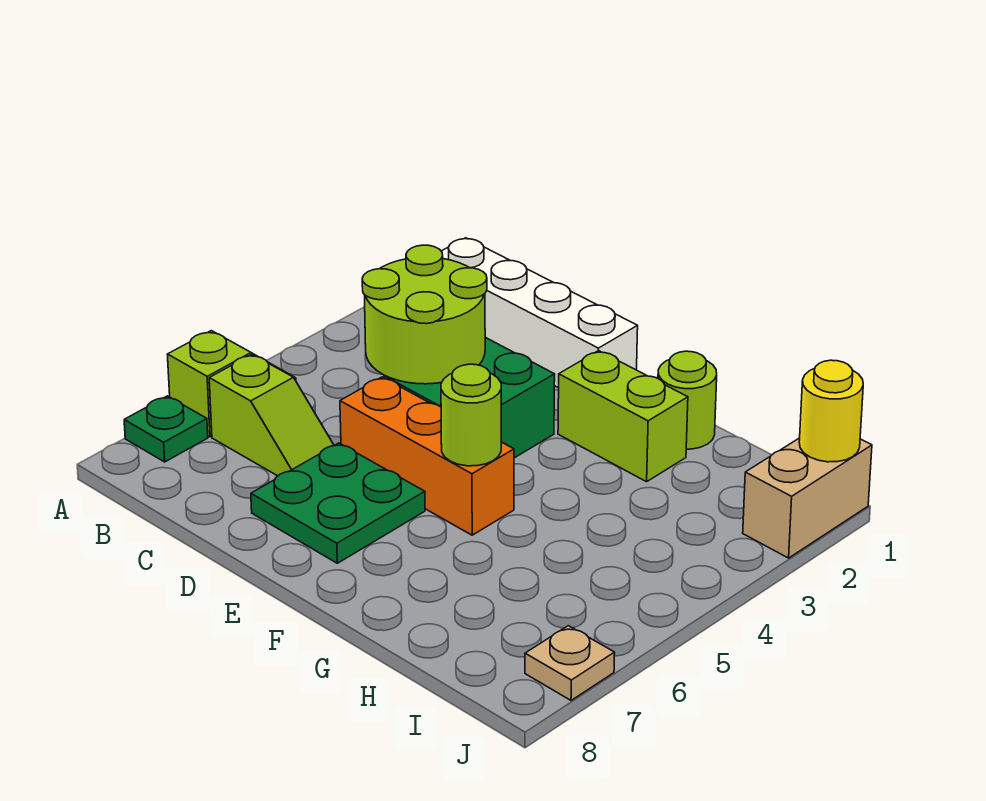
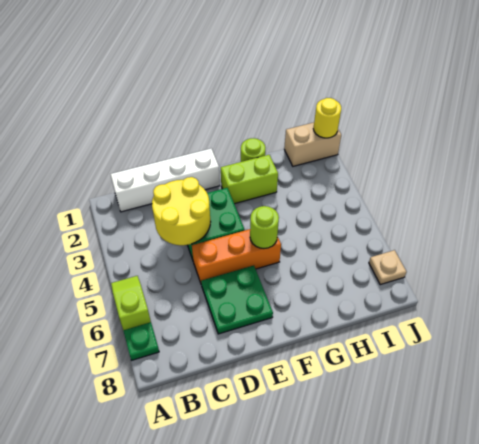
lime slope B6:C6 level 1 top B -> none
lime round brick C3:D4 level 2 -> yellow round brick C3:D4 level 2
tan brick J1:J2 level 1 -> tan brick I1:J1 level 1

